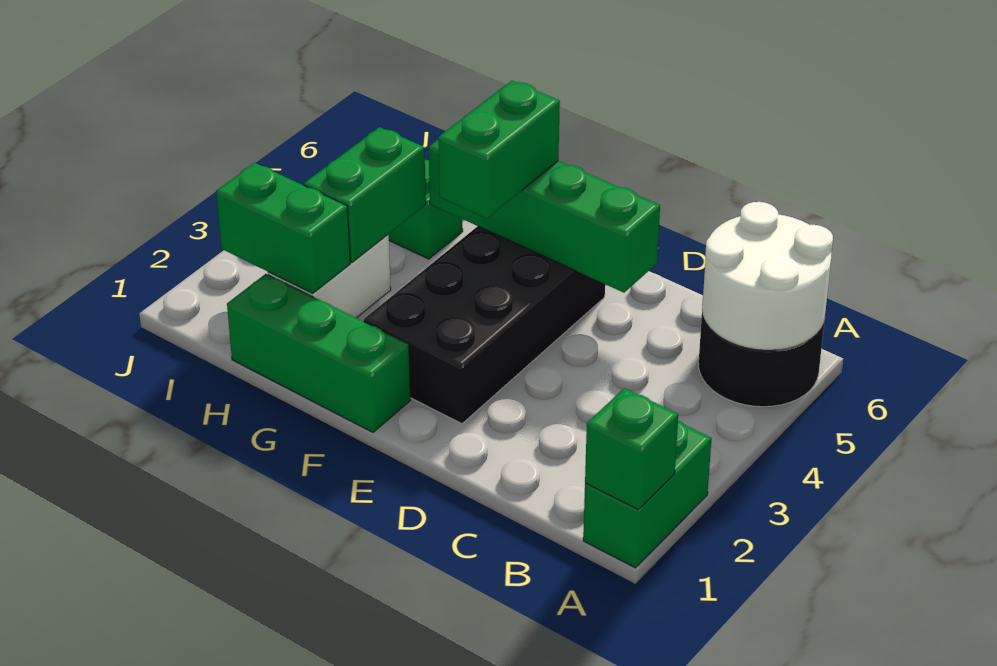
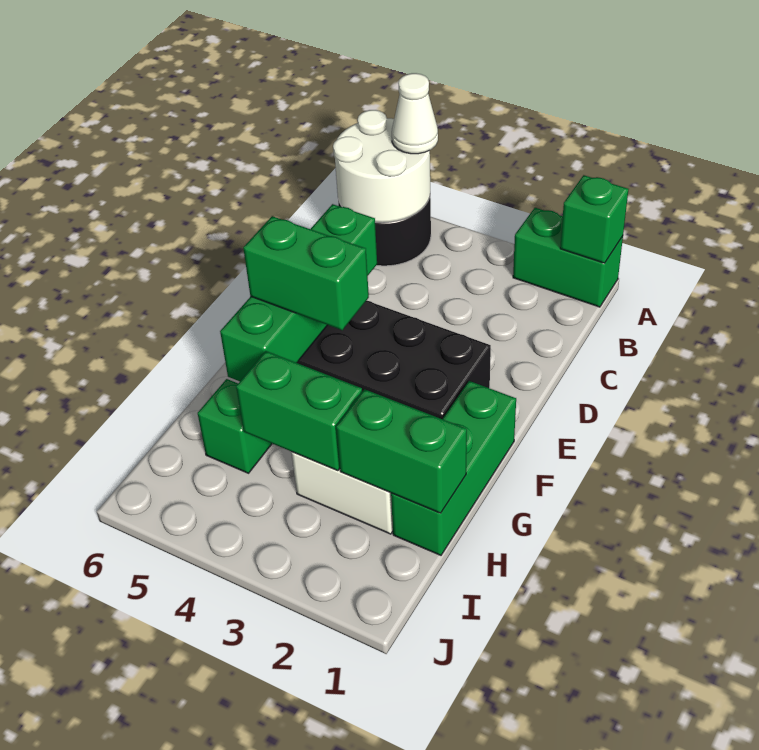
none -> white cone A5 level 3
green brick H2:I2 level 2 -> green brick H1:H2 level 2

